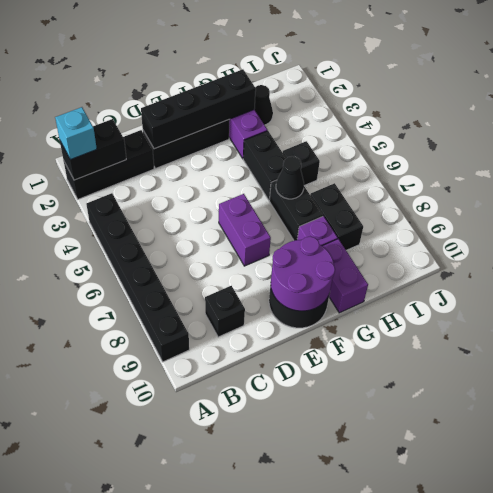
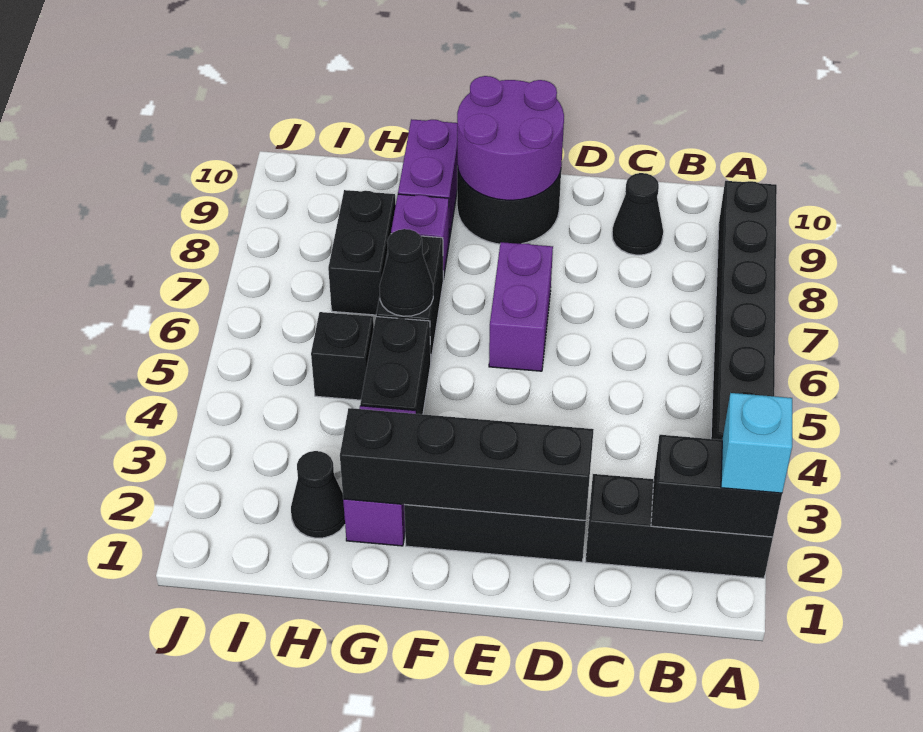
black brick C9 level 1 -> black cone C9 level 1

